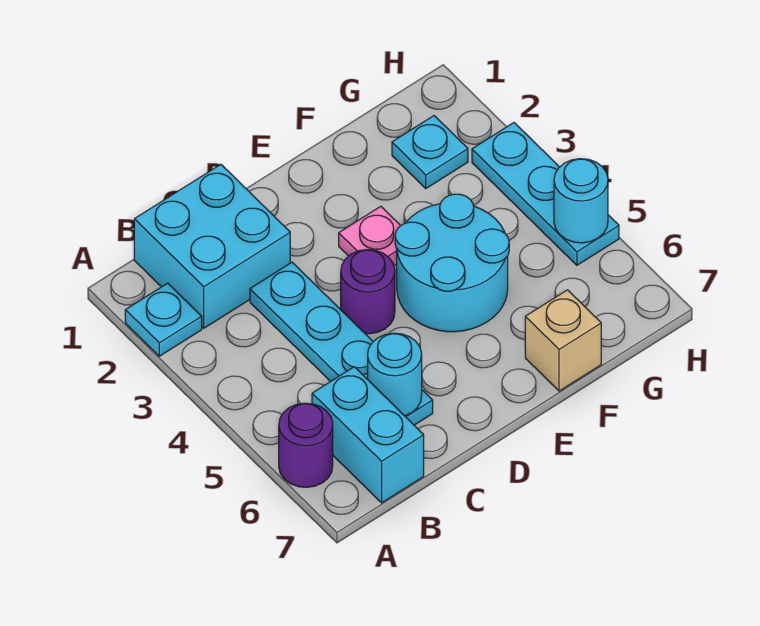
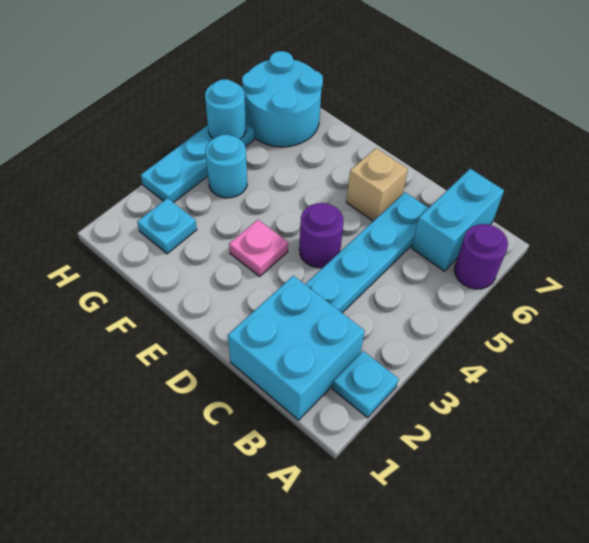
cyan round brick C6 level 2 -> cyan round brick G4 level 1
cyan round brick E4:F5 level 1 -> cyan round brick G6:H7 level 1
tan brick F7 level 1 -> tan brick D6 level 1

